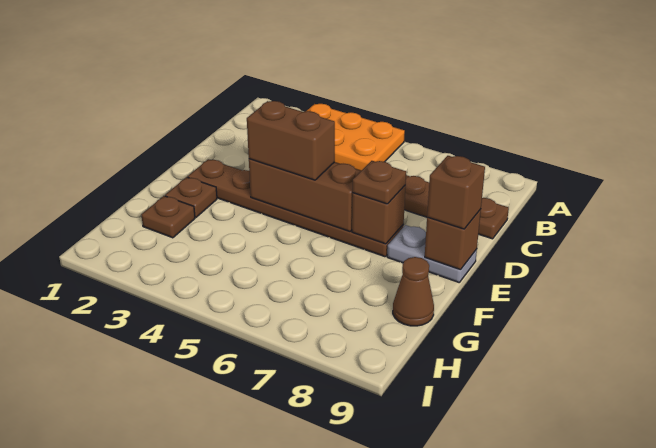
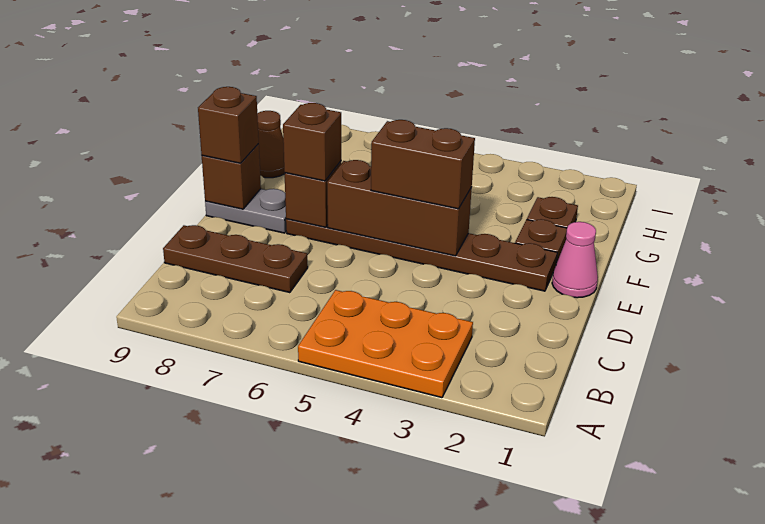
none -> pink cone E1 level 1
brown plate E7 level 3 -> brown brick E7 level 3

